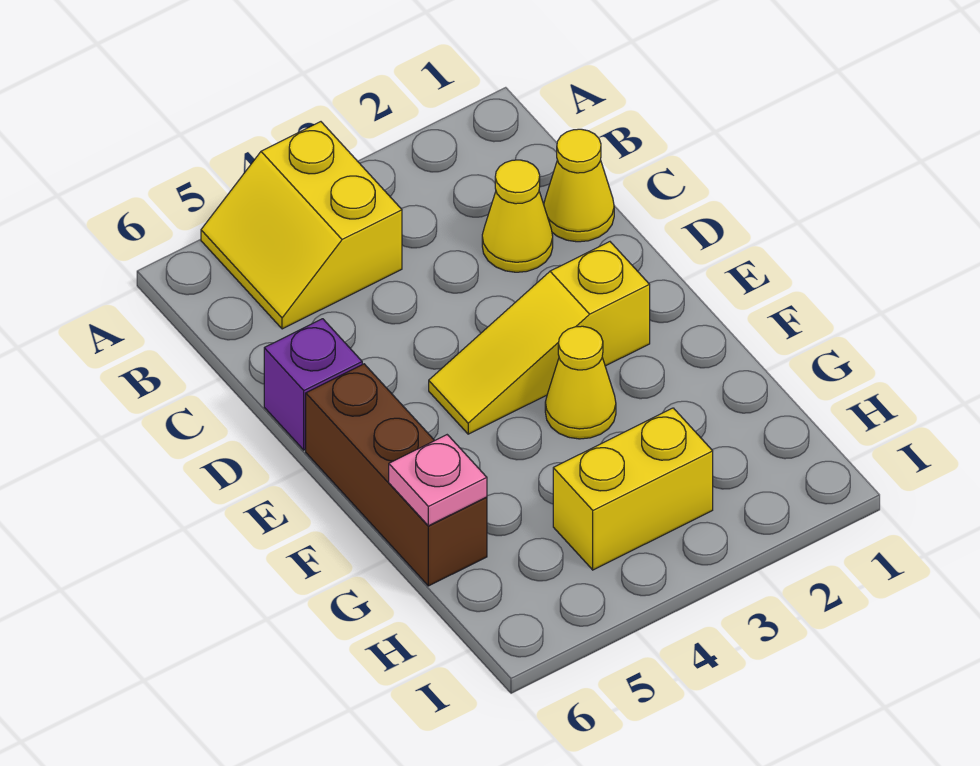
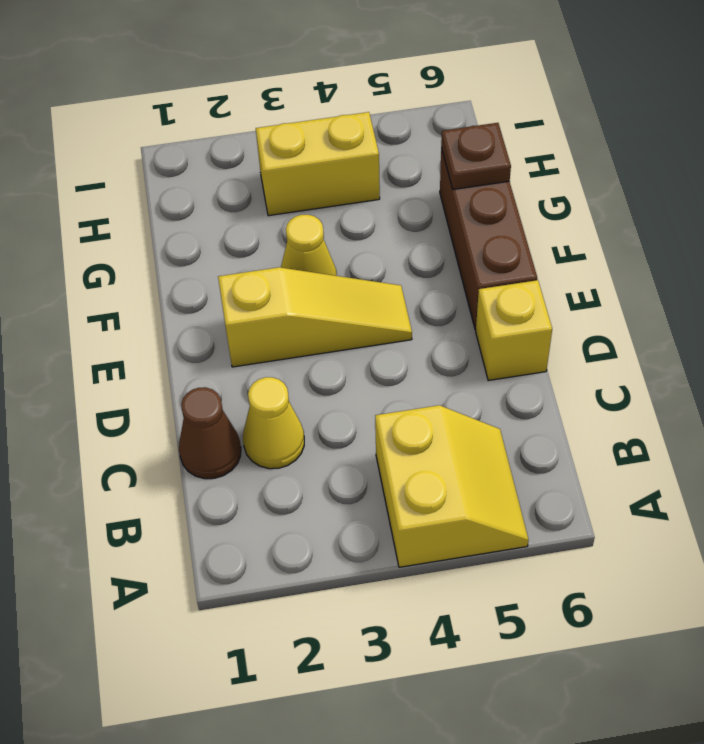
yellow cone C1 level 1 -> brown cone C1 level 1
purple brick D6 level 1 -> yellow brick D6 level 1
pink plate G6 level 2 -> brown plate G6 level 2

